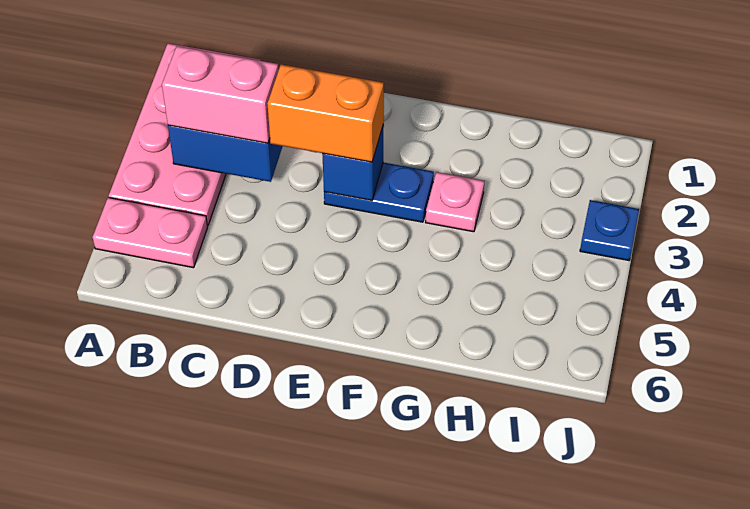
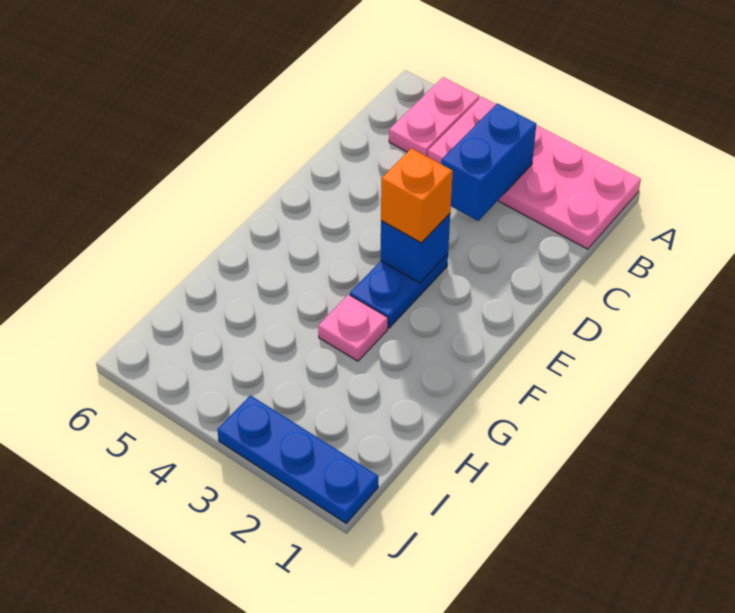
pink brick B3:C3 level 3 -> none
orange brick D3:E3 level 3 -> orange brick E3 level 3
blue plate J3 level 1 -> blue plate J1:J3 level 1

